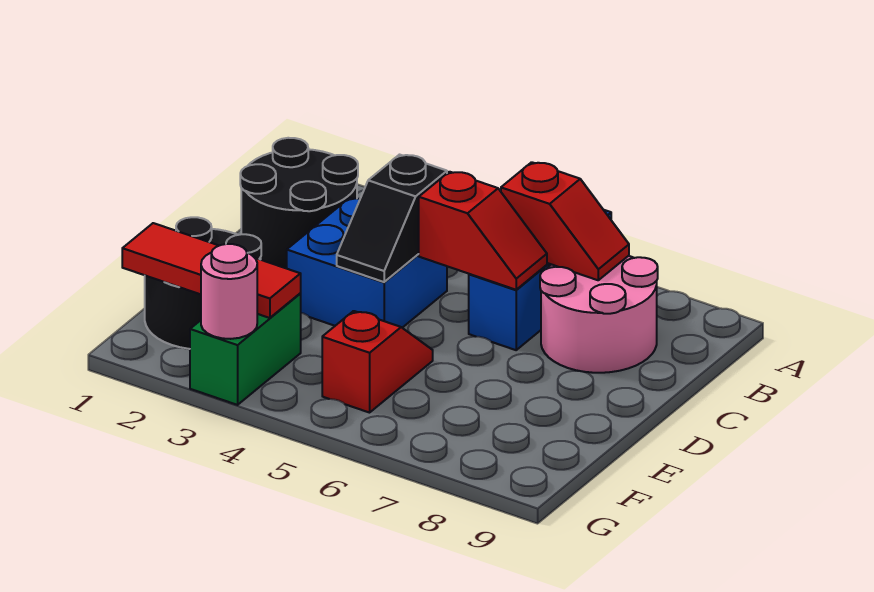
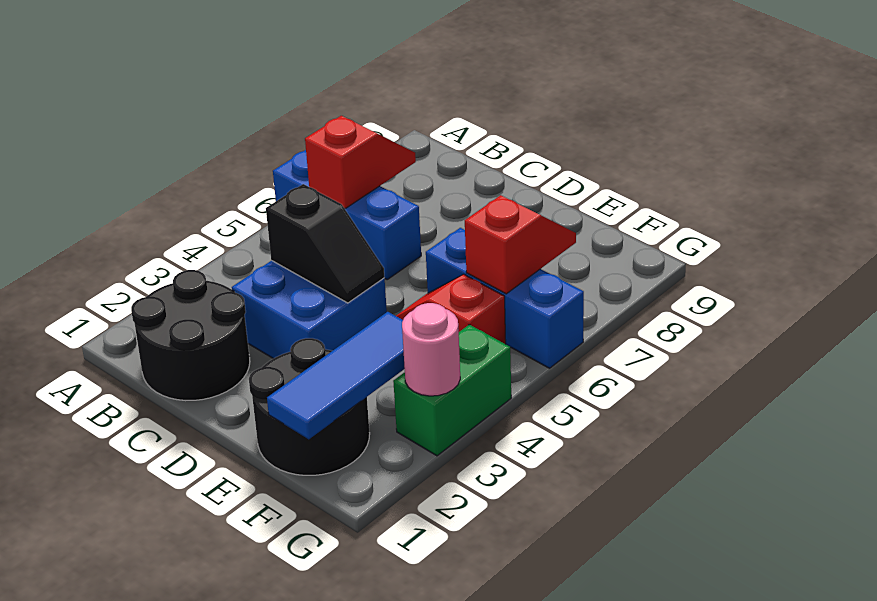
pink round brick B7:C8 level 1 -> none
red slope C5:C6 level 2 top 5 -> red slope F6:F7 level 2 top 6
none -> blue brick E6:G6 level 1
red tile F1:F3 level 2 -> blue tile F1:F3 level 2
green brick F3:G3 level 1 -> green brick G3:G4 level 1

